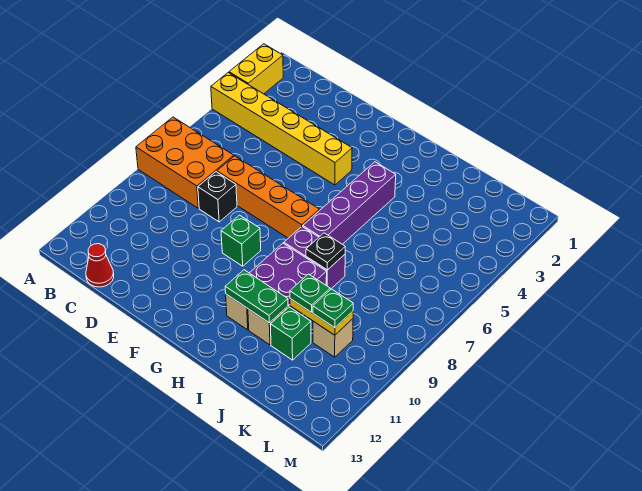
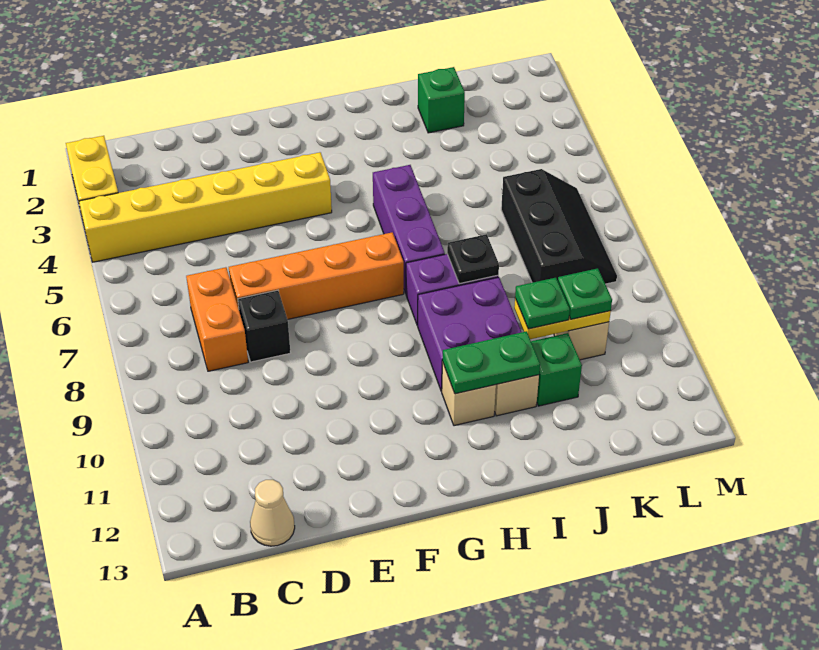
orange brick A7:C8 level 1 -> orange brick C7:C8 level 1
red cone C13 level 1 -> tan cone C13 level 1
green brick F9 level 1 -> green brick J2 level 1
purple brick H4:H7 level 1 -> purple brick H5:H7 level 1
none -> black slope K6:L8 level 1 top K

